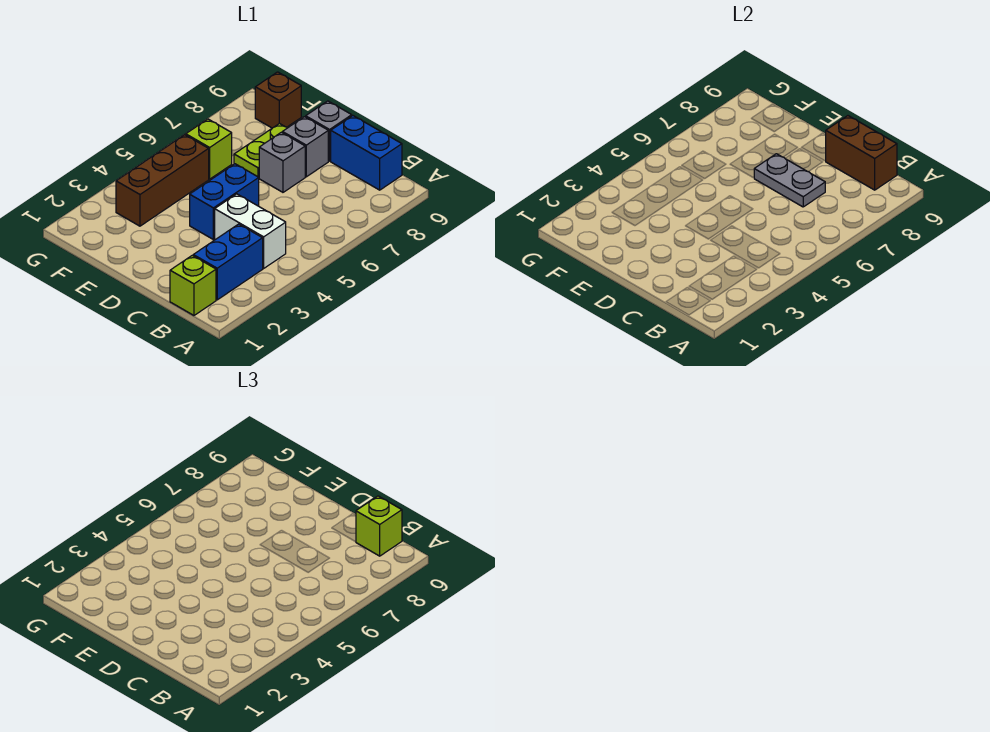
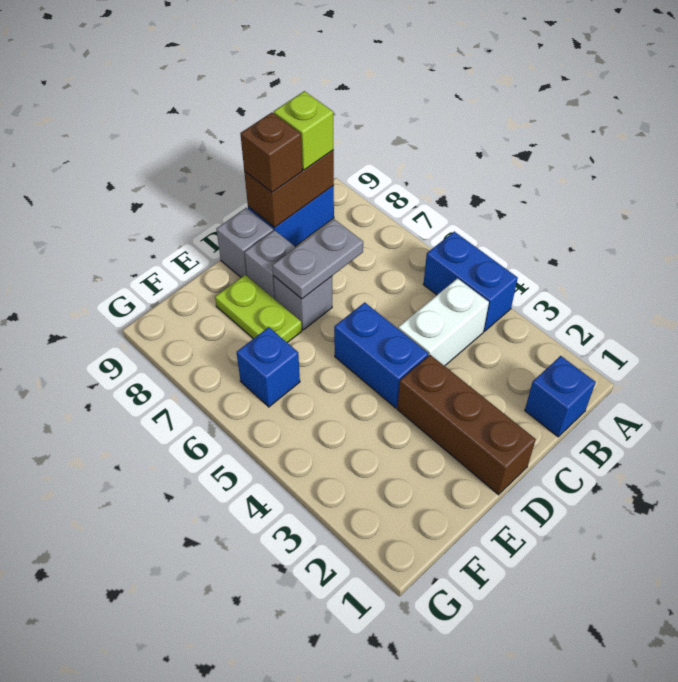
lime brick B1 level 1 -> blue brick B1 level 1
blue brick B2:B3 level 1 -> blue brick A4:A5 level 1
brown brick F3:F5 level 1 -> brown brick D1:D3 level 1
lime brick F6 level 1 -> blue brick F6 level 1
brown brick F9 level 1 -> brown brick C9 level 3

